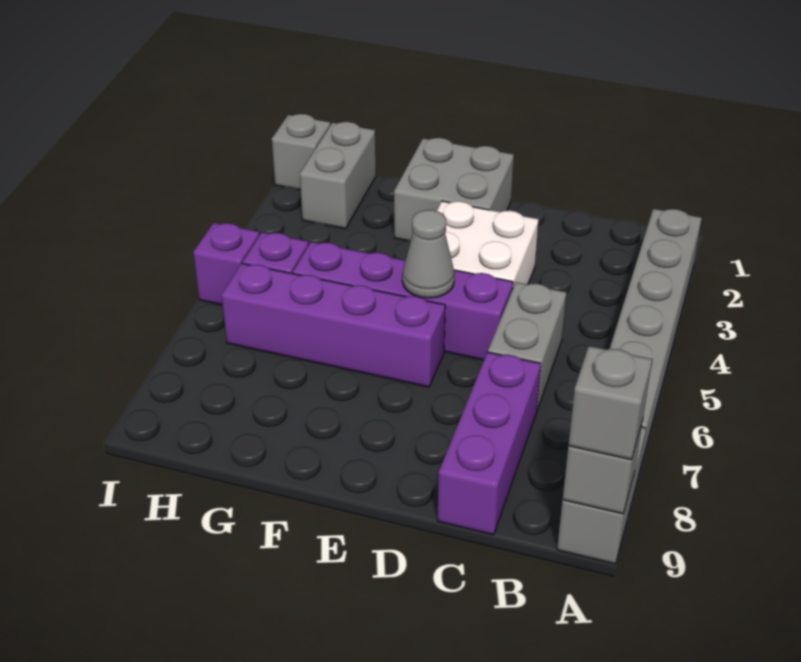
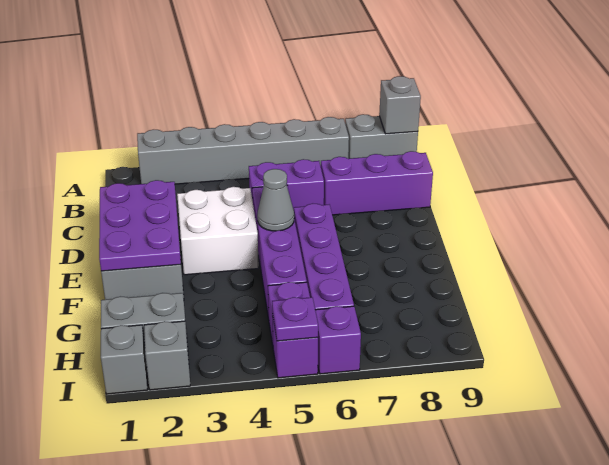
grey brick A9 level 3 -> grey brick I2 level 1
grey brick C5:C6 level 1 -> purple brick C5:C6 level 1
none -> purple plate D1:F2 level 2
none -> purple plate I5 level 2
none -> purple brick I6 level 1

